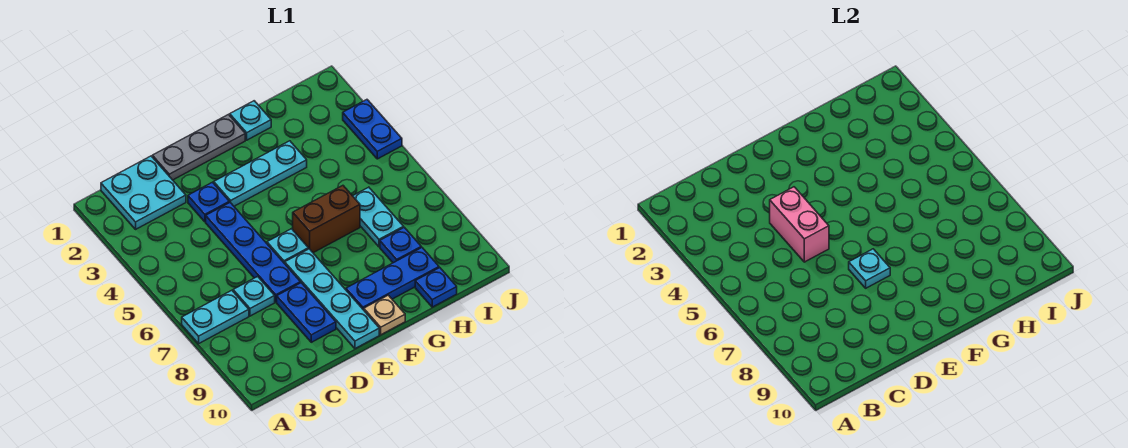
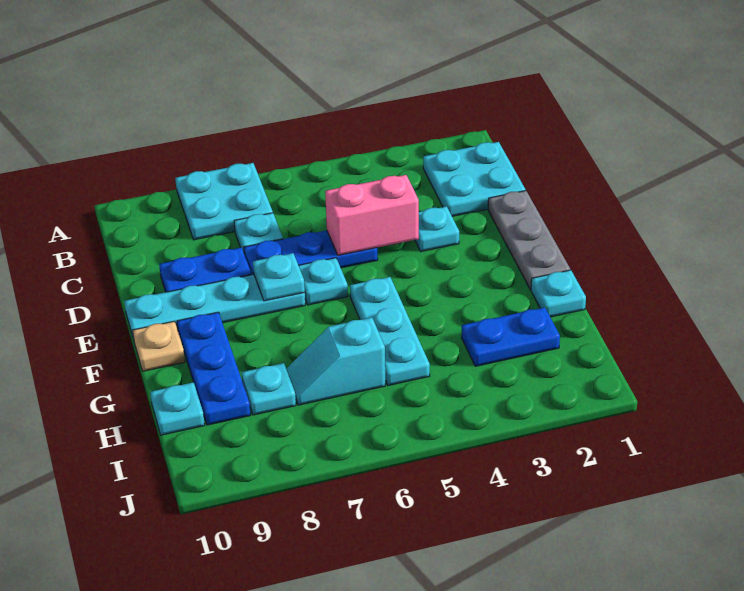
cyan plate A7:B7 level 1 -> cyan plate A7:B8 level 1
blue plate D3 level 1 -> cyan plate D3 level 1
blue plate D4:D7 level 1 -> blue plate D5:D7 level 1
cyan plate E3:G3 level 1 -> cyan plate F5:H5 level 1
brown brick F6:G6 level 1 -> none
cyan plate H6:H7 level 1 -> cyan slope H6:H7 level 1 top 6
blue plate H8 level 1 -> cyan plate H8 level 1
blue plate H10 level 1 -> cyan plate H10 level 1
blue plate J3:J4 level 1 -> blue plate H2:H3 level 1

